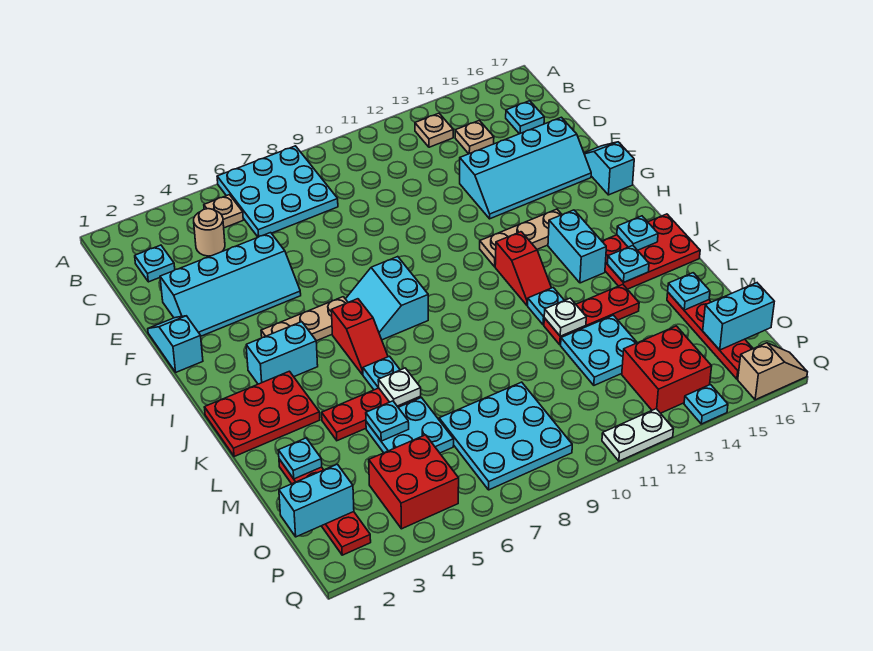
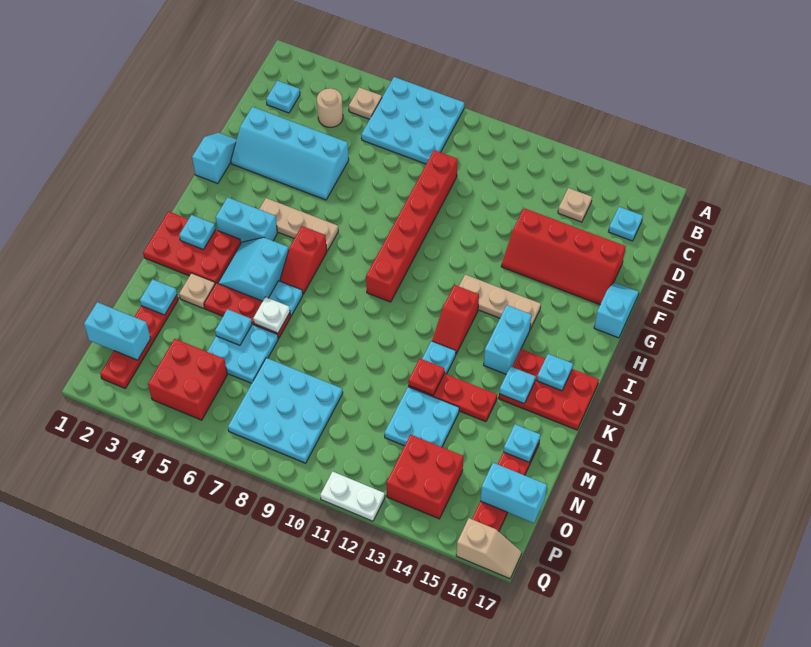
tan plate B13 level 1 -> tan plate L3 level 1
none -> red brick D9:I9 level 1
cyan slope E13:F16 level 1 top E -> red slope E13:F16 level 1 top E
cyan slope H7:I8 level 1 top 8 -> cyan slope J4:K5 level 1 top 5
white plate L12 level 2 -> red plate L12 level 2
cyan plate Q14 level 1 -> cyan plate J2 level 2

